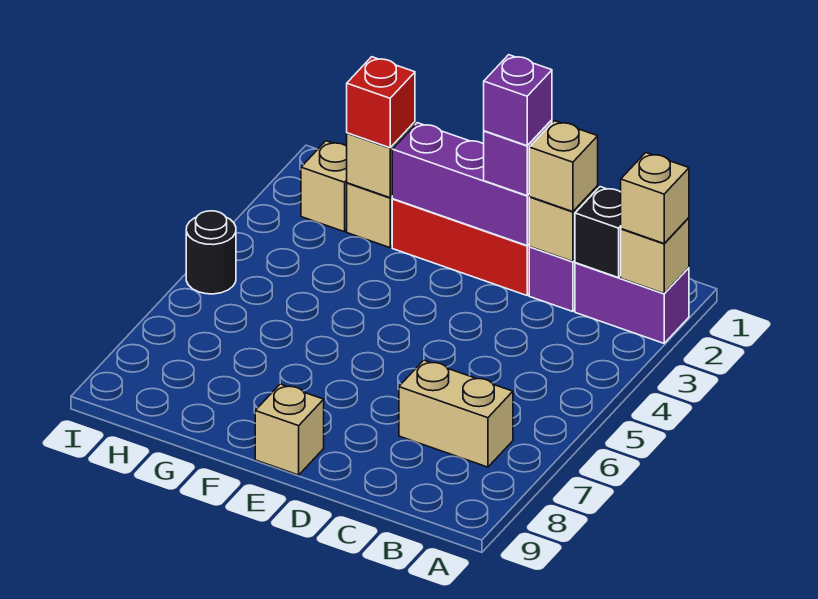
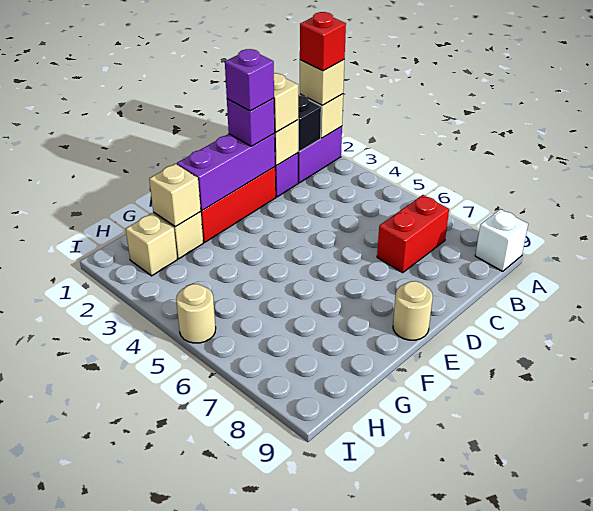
none -> white brick A9 level 1
tan brick B7:C7 level 1 -> red brick B7:C7 level 1
tan brick E9 level 1 -> tan round brick E9 level 1
red brick G2 level 3 -> red brick A2 level 4
black round brick I5 level 1 -> tan round brick I5 level 1

